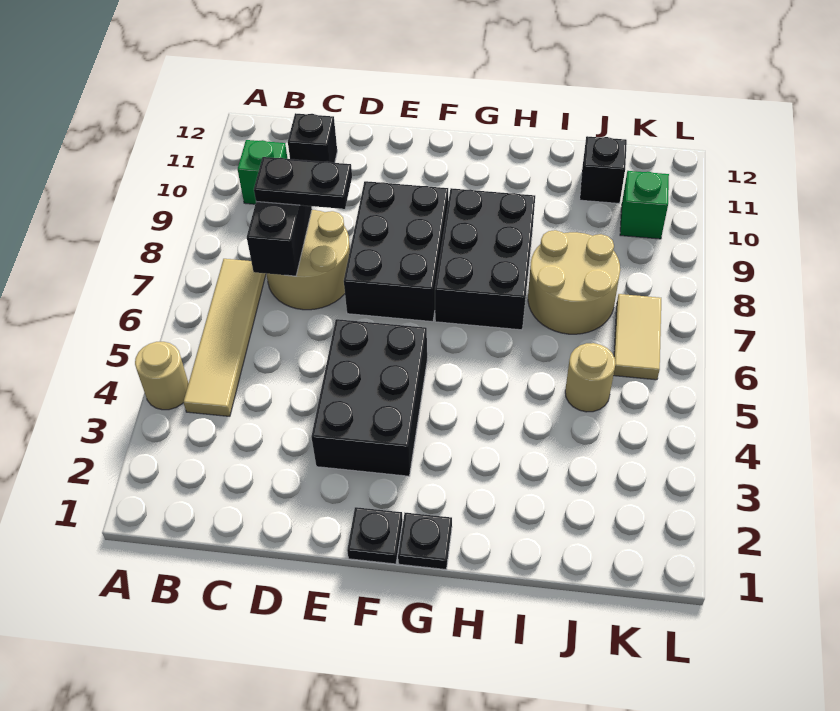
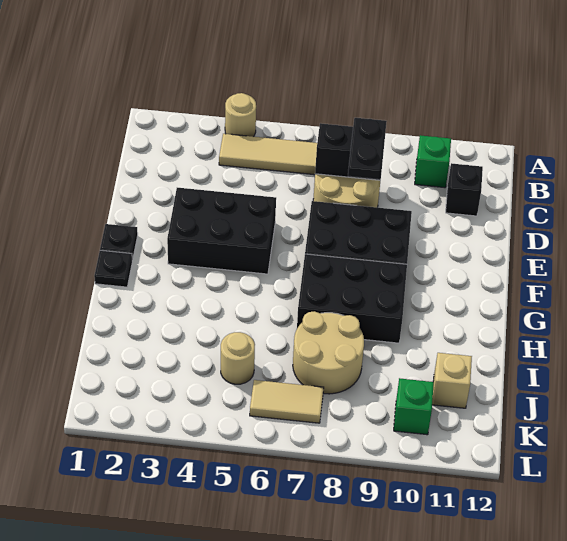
black brick J11 level 1 -> tan brick J11 level 1

